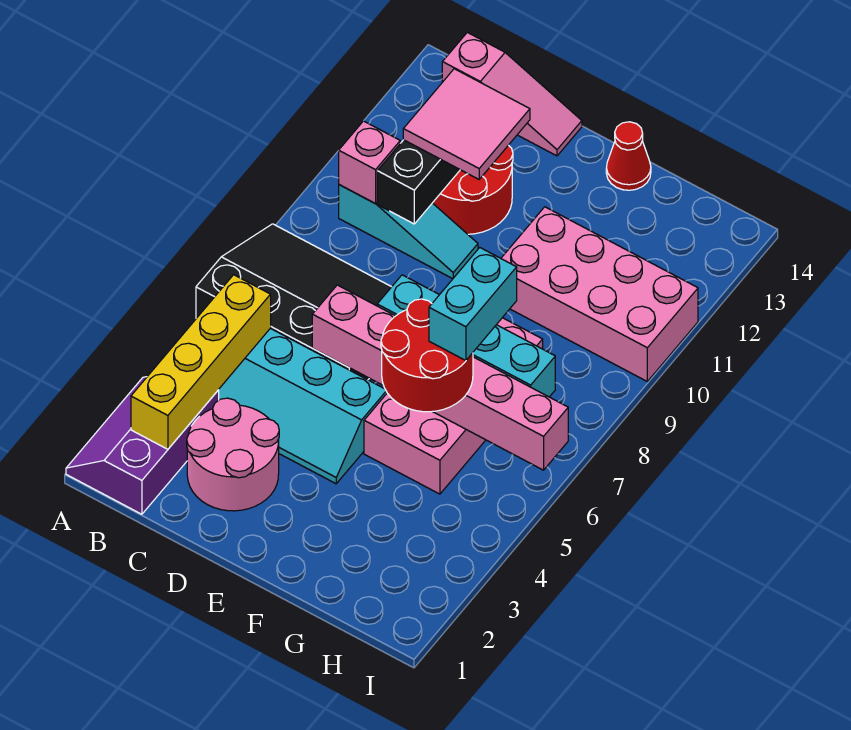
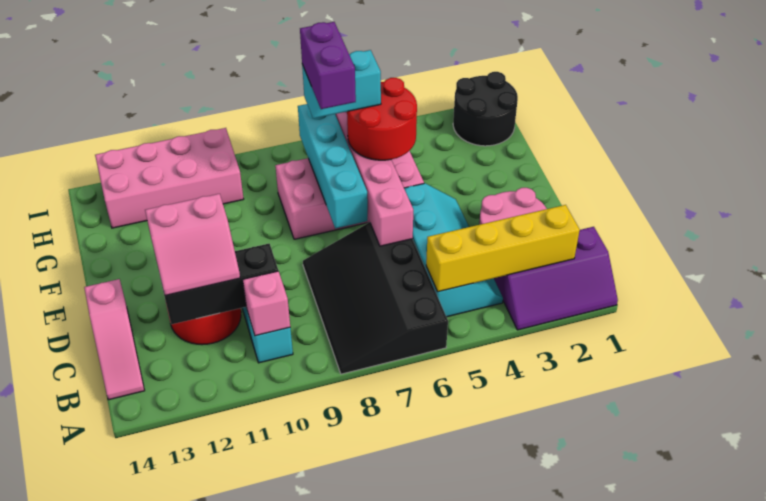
pink slope B14:D14 level 1 top B -> pink slope B14:D14 level 1 top D
pink tile C11:D12 level 3 -> pink slope C11:D12 level 3 top D
none -> purple brick F7:G7 level 5
pink brick F10:I11 level 1 -> pink brick H10:I13 level 1
red cone F14 level 1 -> none
none -> black round brick H1:I2 level 1

